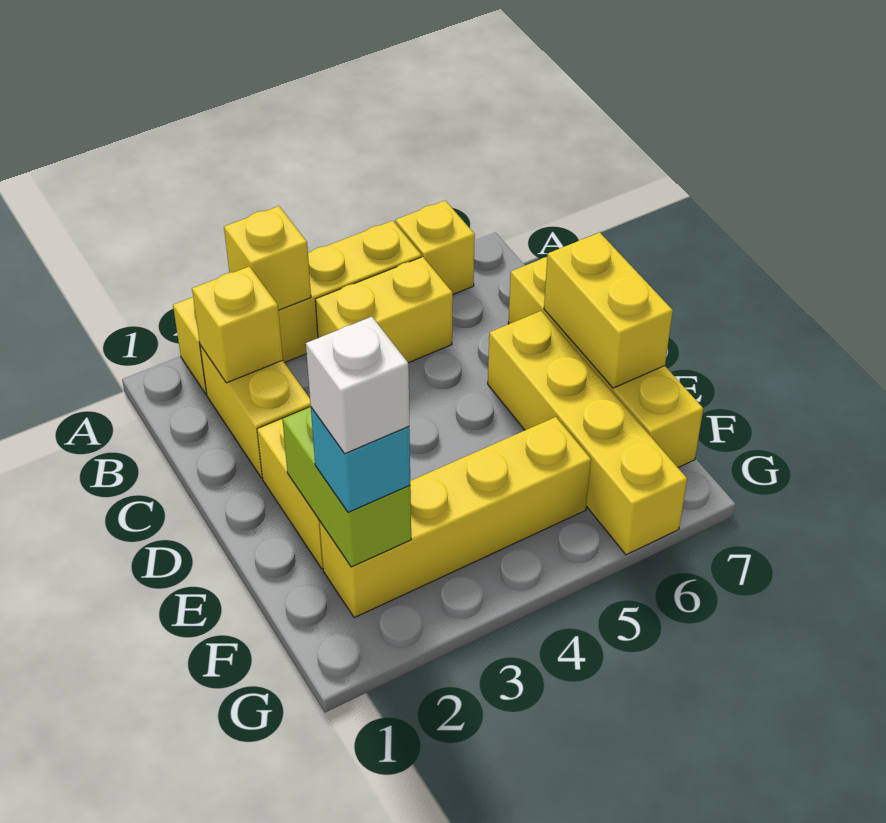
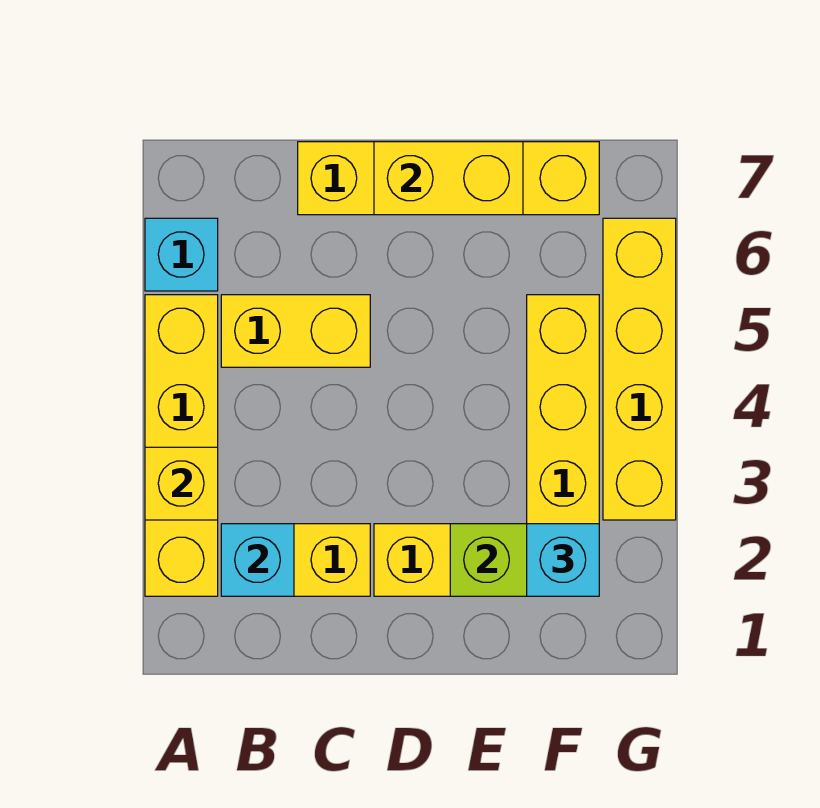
yellow brick A6 level 1 -> cyan brick A6 level 1
yellow brick B2 level 2 -> cyan brick B2 level 2
yellow brick B4:B5 level 1 -> yellow brick B5:C5 level 1
yellow brick D6:G6 level 1 -> yellow brick G3:G6 level 1
white brick F2 level 4 -> none

